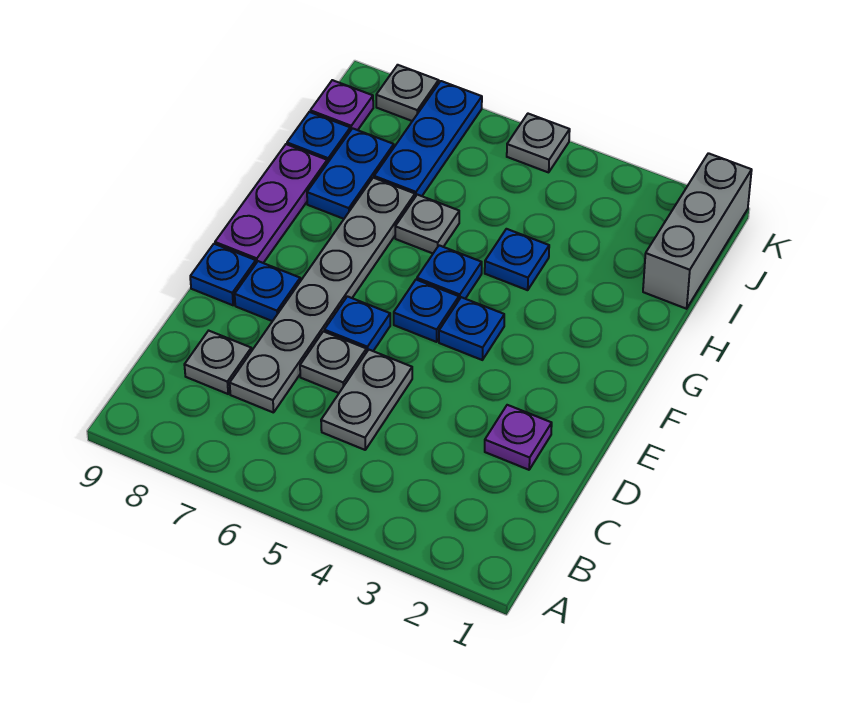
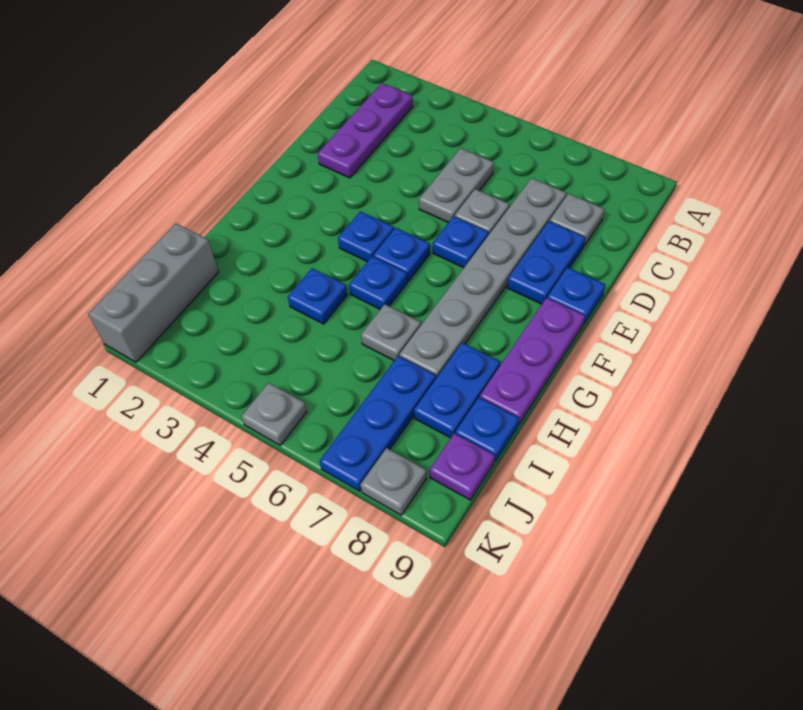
purple plate D2 level 1 -> purple plate B2:D2 level 1
blue plate E8 level 1 -> blue plate D8:E8 level 1

